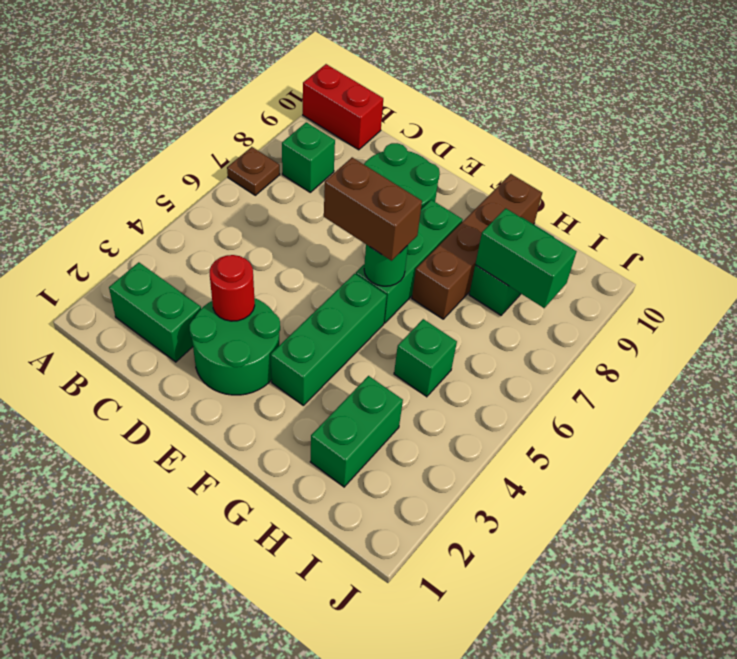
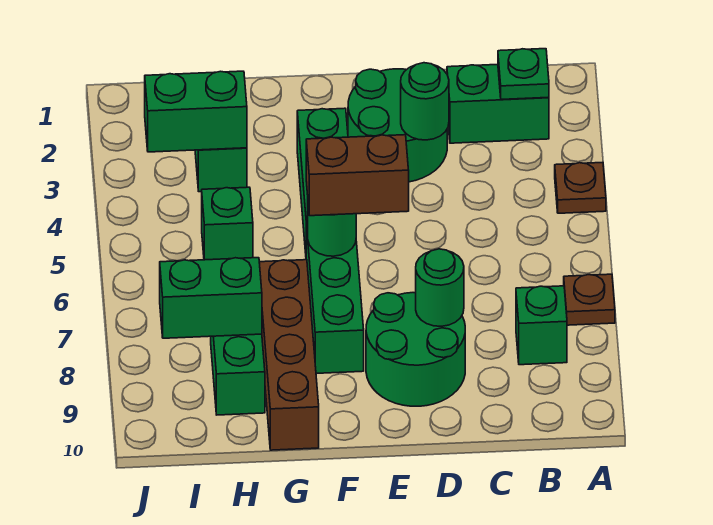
none -> brown plate A4 level 1
red brick A10:B10 level 1 -> none
none -> green plate B2 level 2
red round brick D3 level 2 -> green round brick D3 level 2
none -> green round brick D8 level 2
none -> green brick H3:I3 level 2

